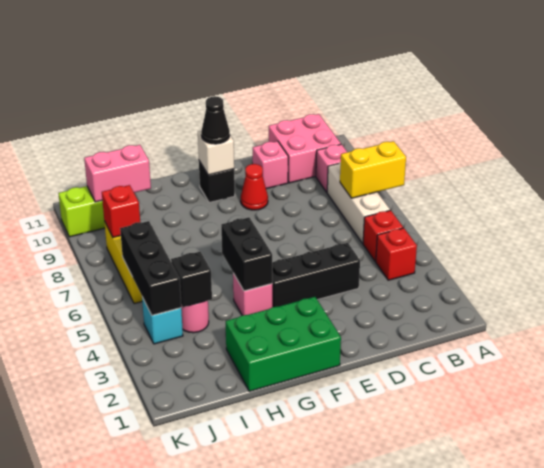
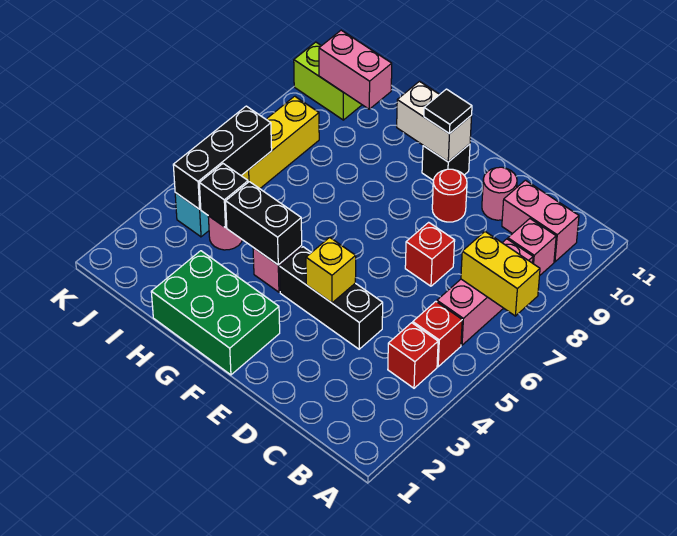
white brick B6:B8 level 1 -> pink brick B6:B8 level 1
pink brick B10:C11 level 1 -> pink brick B10:C10 level 1
pink brick D10 level 1 -> pink round brick D10 level 1
none -> yellow brick E4 level 2
red cone E9 level 1 -> red round brick E9 level 1
white brick F10 level 2 -> white brick F10:G10 level 2
black cone F10 level 3 -> black tile F10 level 3
black brick G4:G5 level 2 -> black brick G4:H4 level 2
red brick J8 level 2 -> red brick D7 level 1

